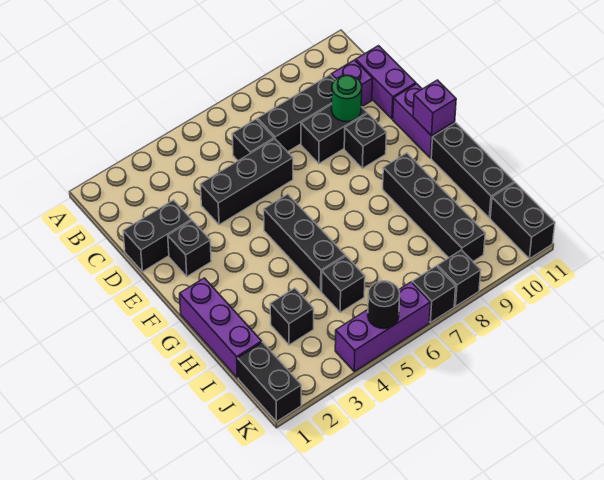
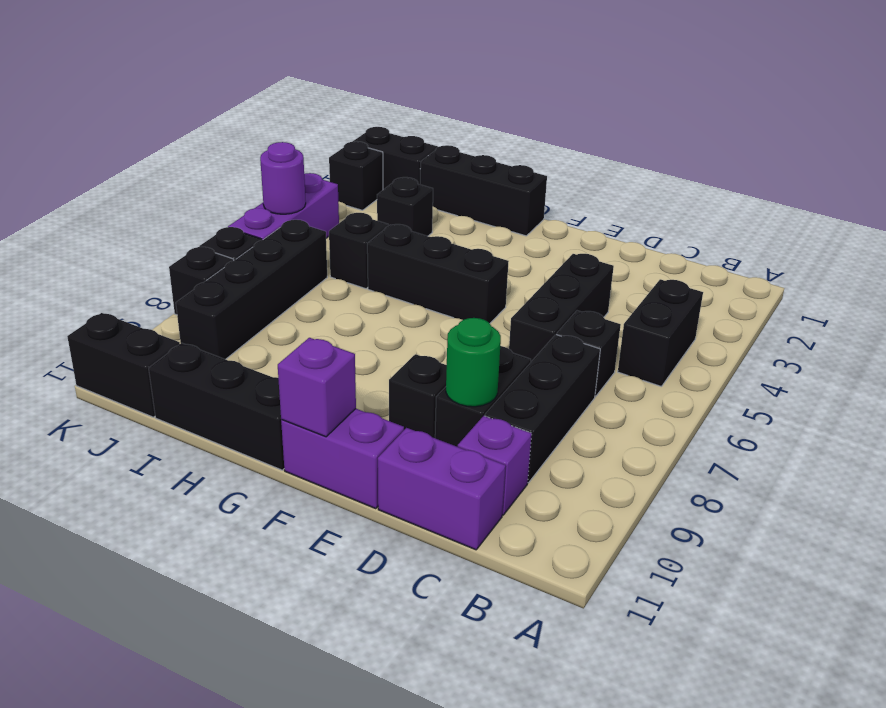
black brick D1:D2 level 1 -> black brick B4:B5 level 1
black brick E2 level 1 -> black brick K2 level 1
purple brick G1:I1 level 1 -> black brick G1:I1 level 1
black brick G9:J9 level 1 -> black brick J6:J9 level 1
black round brick K5 level 2 -> purple round brick K5 level 2

